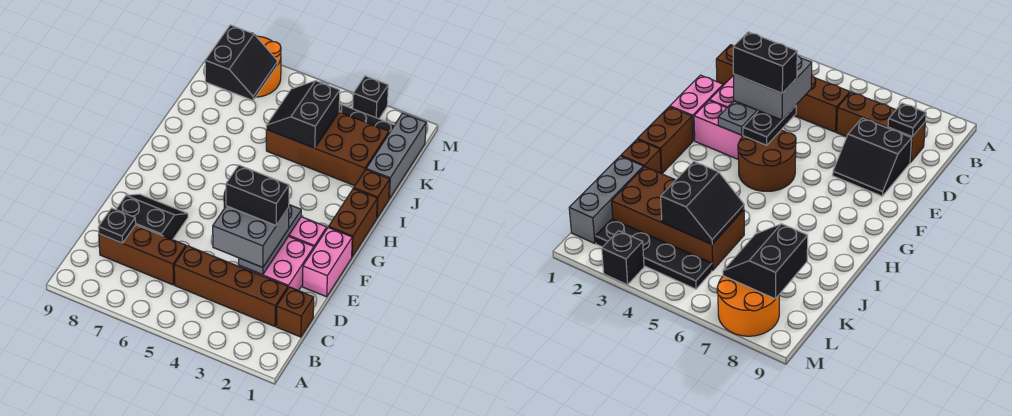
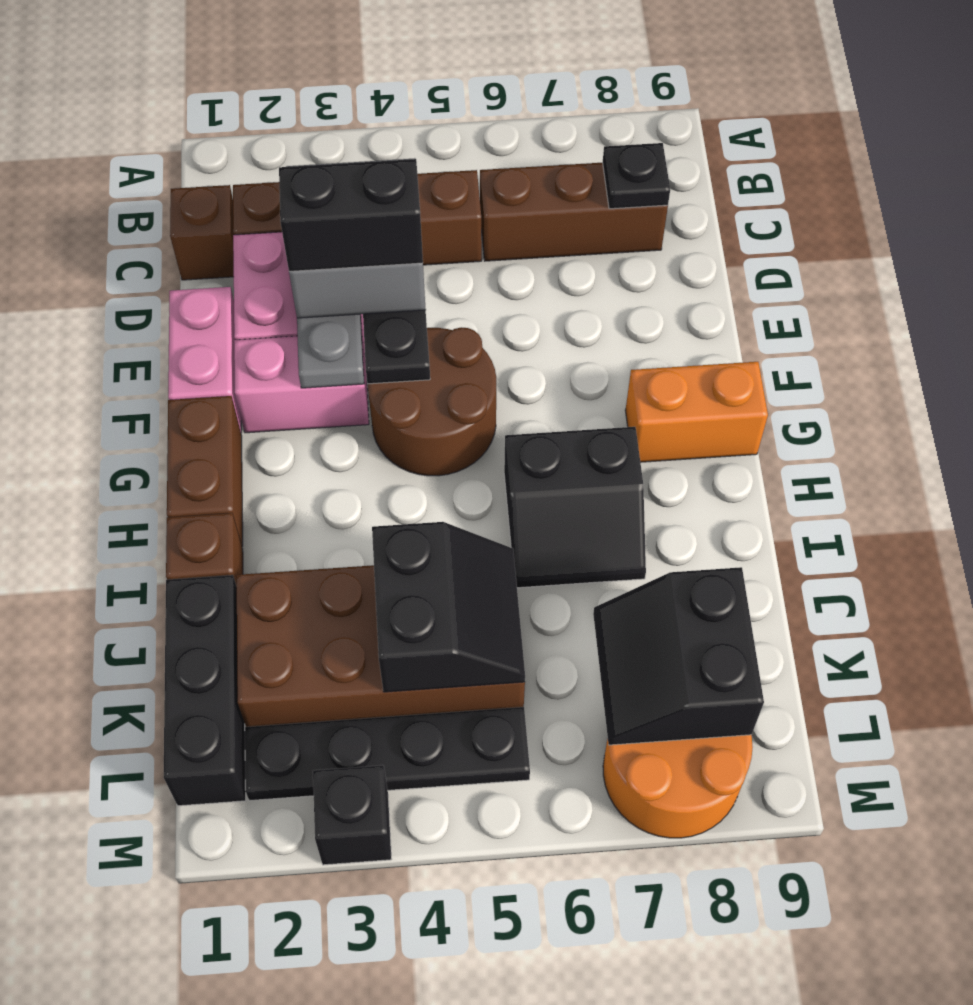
black slope D7:E8 level 1 top D -> black slope H6:I7 level 1 top H
none -> orange brick G8:G9 level 1
grey brick J1:L1 level 1 -> black brick J1:L1 level 1

